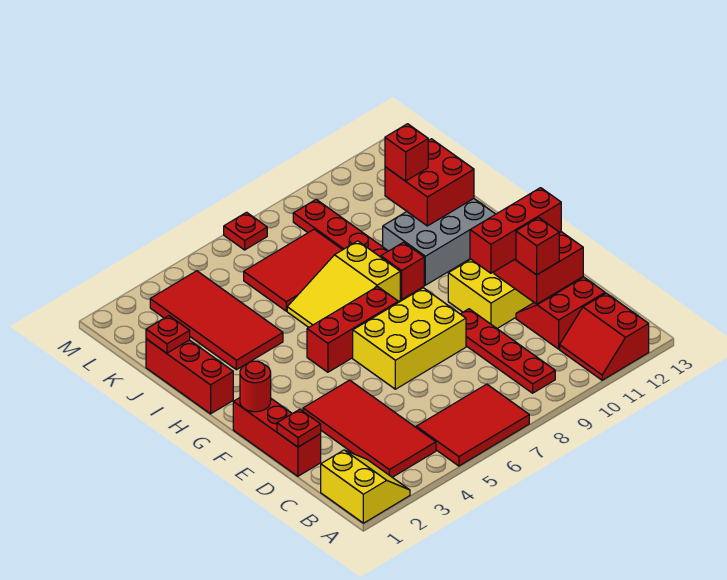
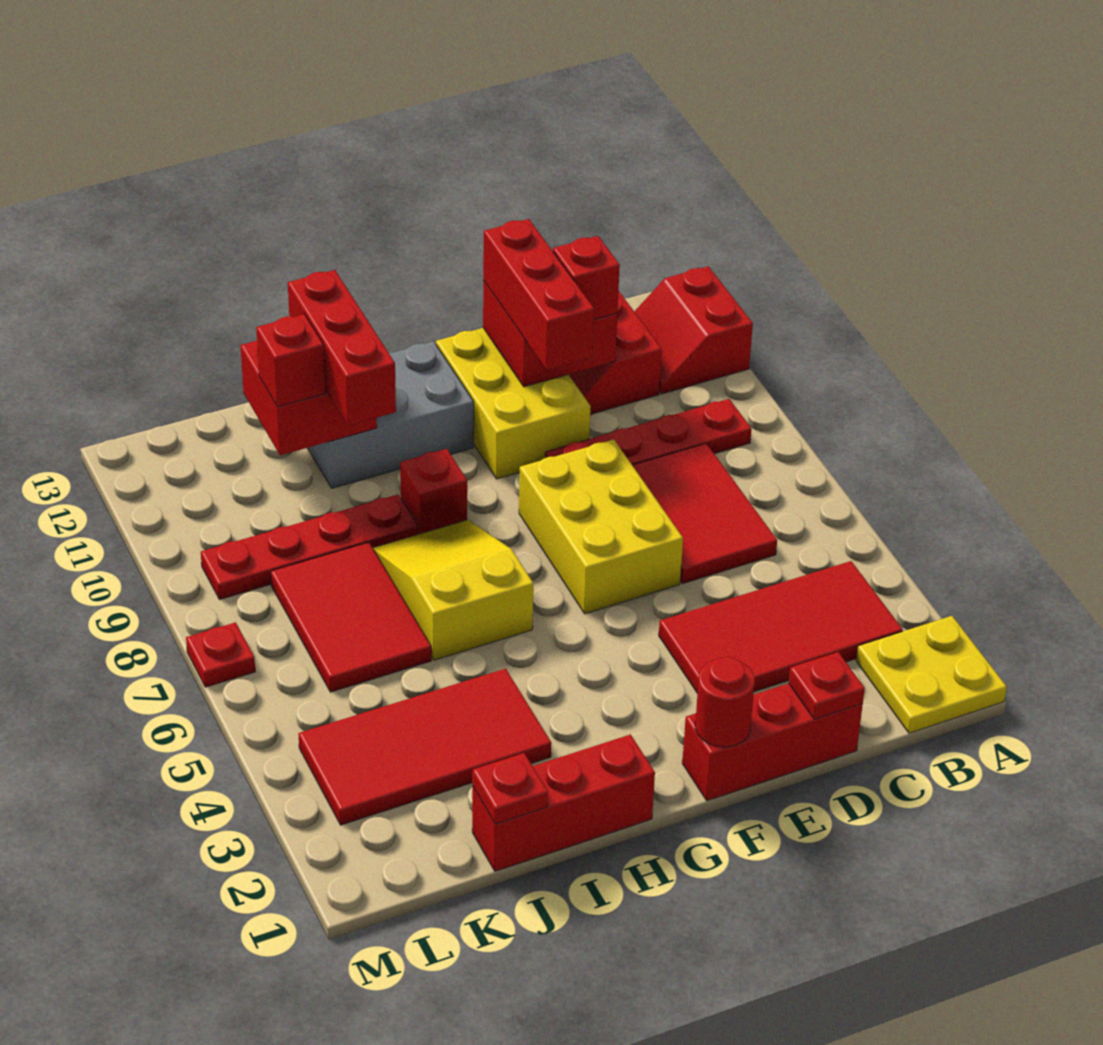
yellow slope A1:B2 level 1 top 1 -> yellow plate A1:B2 level 1
red tile A5:B7 level 1 -> red tile C6:D8 level 1
red slope A11:B12 level 1 top 12 -> red slope A11:B12 level 1 top A
red brick G5:G7 level 1 -> red brick I10:I12 level 3
yellow slope H6:I8 level 1 top 8 -> yellow slope H6:I8 level 1 top 6
grey brick H10:I12 level 1 -> grey brick G11:I12 level 1

